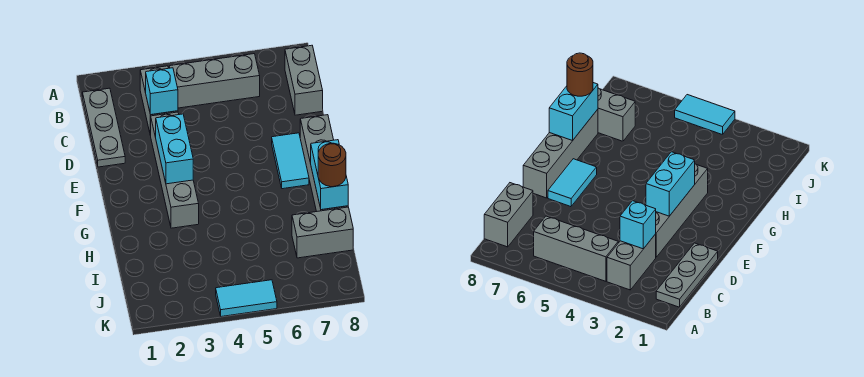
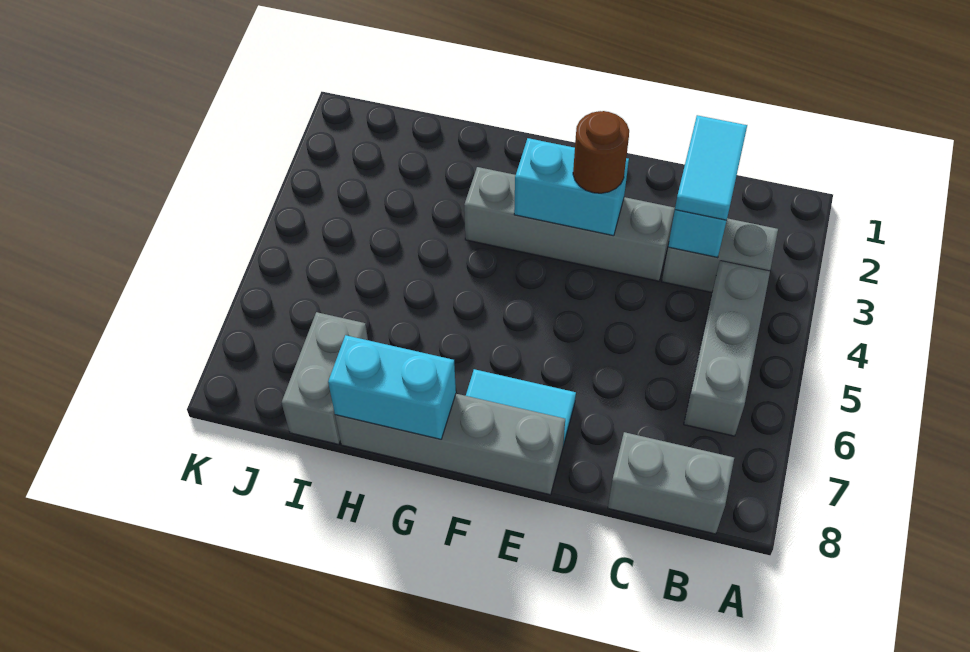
grey plate B1:D1 level 1 -> none
brown round brick H8 level 3 -> brown round brick E3 level 3
cyan tile K4:K5 level 1 -> cyan tile C2:C3 level 3

